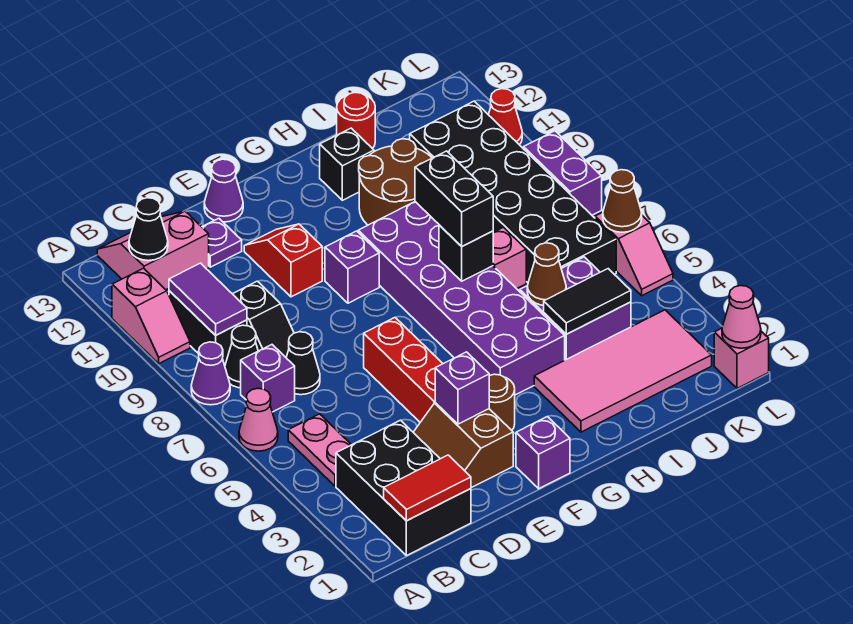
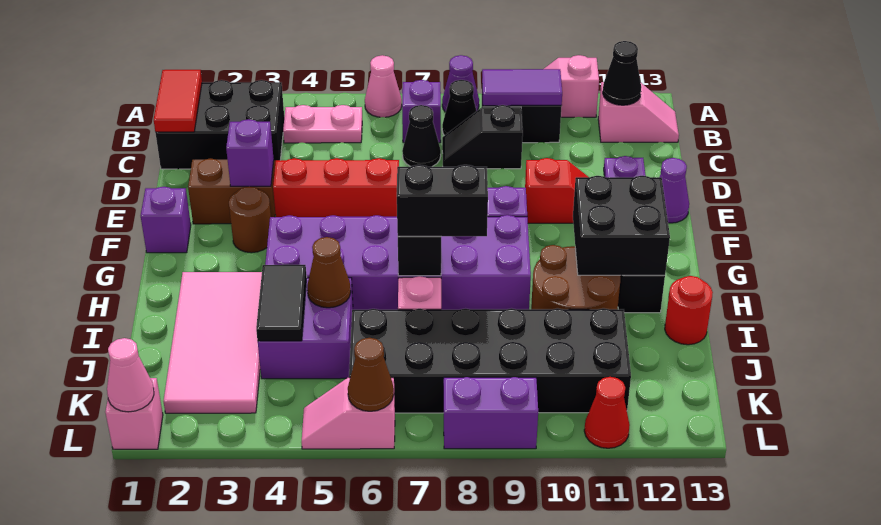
pink slope B12:C13 level 1 top 12 -> pink slope B12:B13 level 1 top 12
none -> black brick G11:H12 level 2

